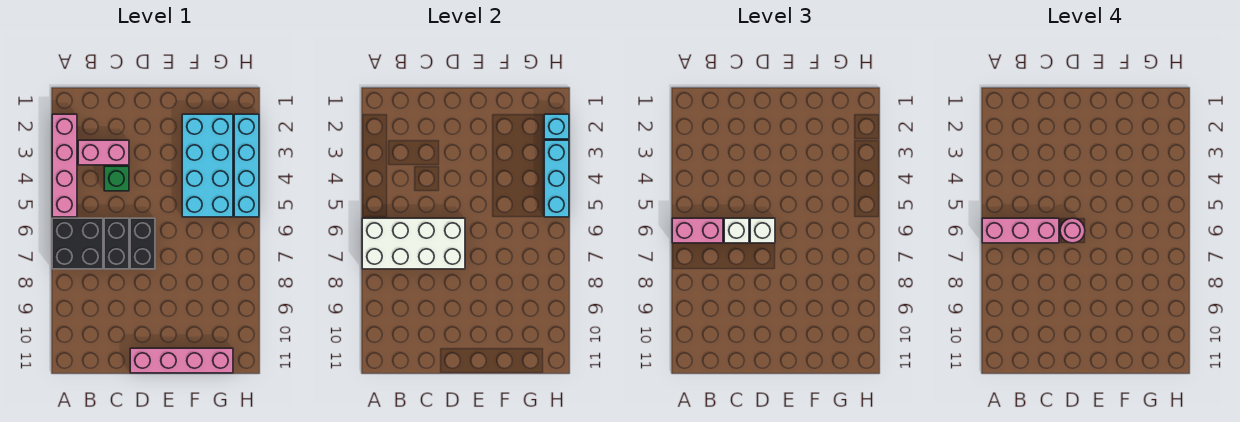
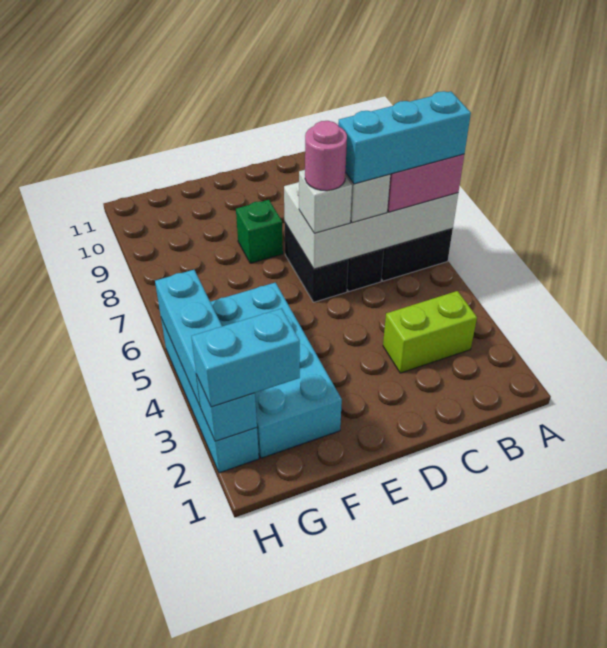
pink brick A2:A5 level 1 -> none
pink brick A6:C6 level 4 -> cyan brick A6:C6 level 4
pink brick B3:C3 level 1 -> lime brick B3:C3 level 1
green brick C4 level 1 -> green brick E8 level 1
pink brick D11:G11 level 1 -> none
none -> cyan brick G2:H2 level 3

